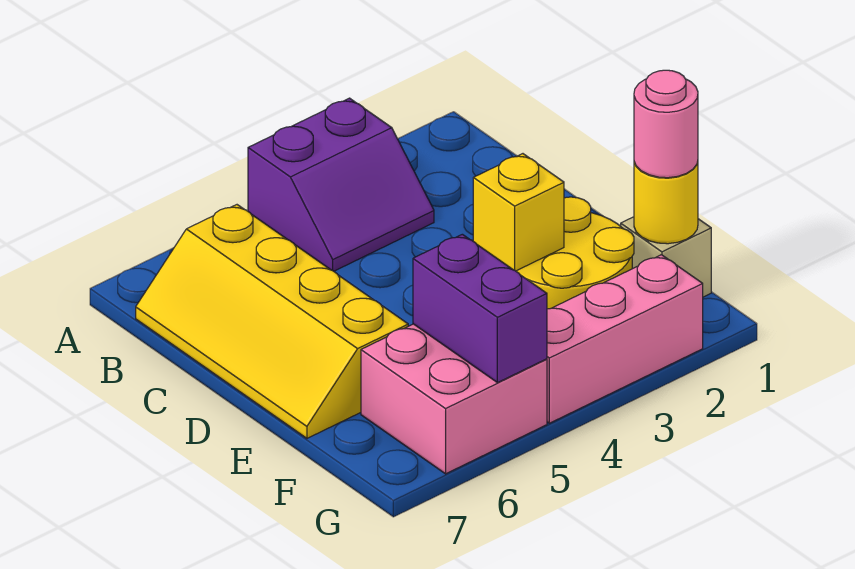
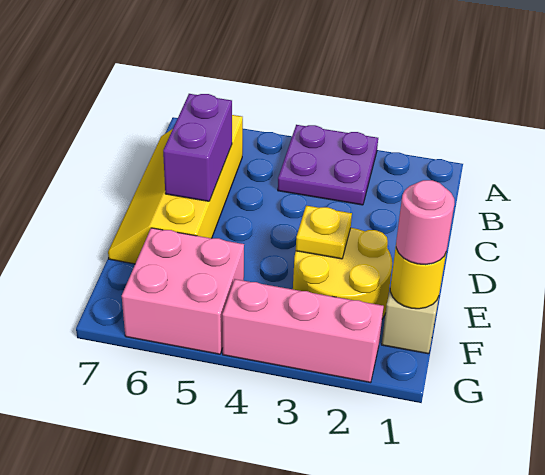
purple slope A3:B4 level 1 top A -> purple plate A3:B4 level 1
yellow brick E3 level 2 -> yellow plate E3 level 2
purple brick F5:G5 level 2 -> purple brick C6:D6 level 2

